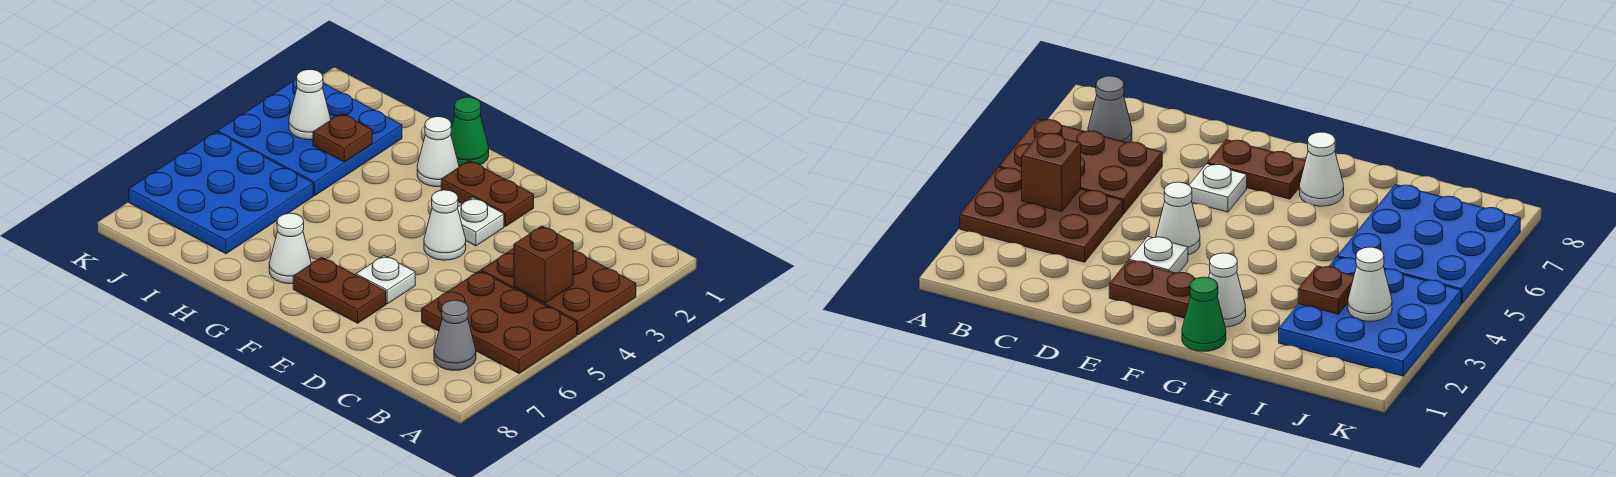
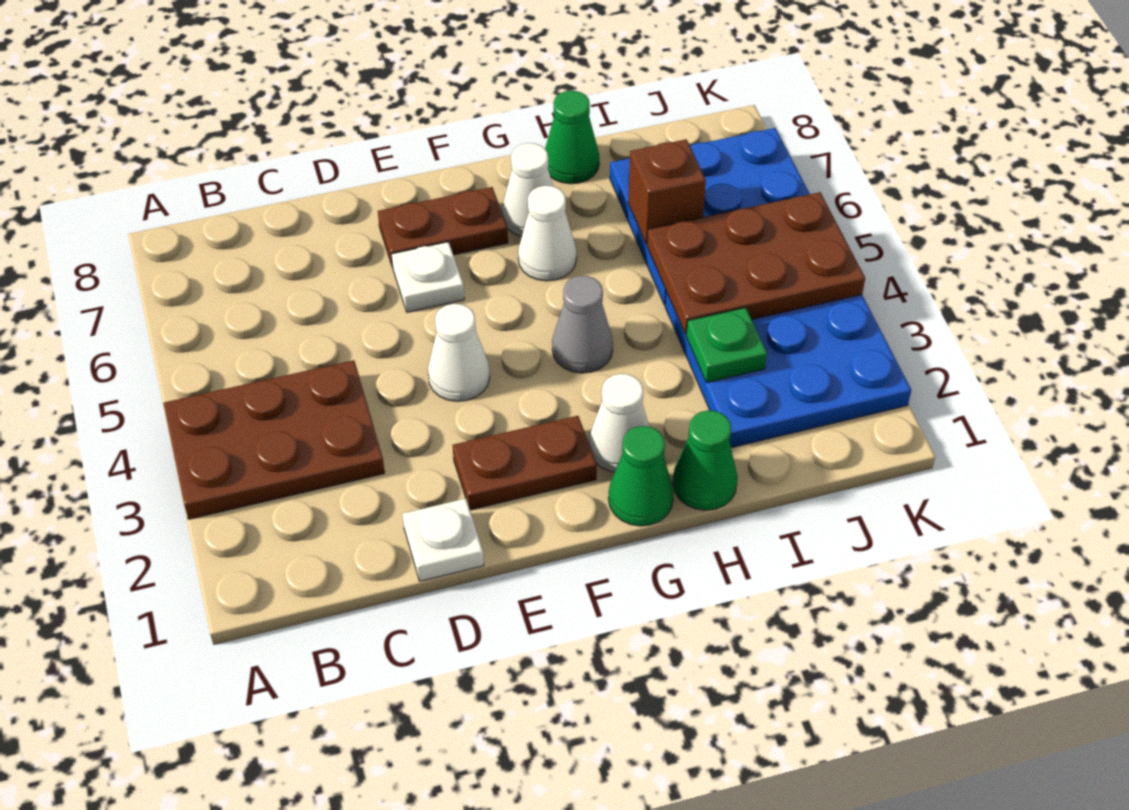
brown plate A5:C6 level 1 -> brown plate I4:K5 level 2
brown brick B4 level 2 -> brown brick I6 level 2
grey cone B7 level 1 -> grey cone G4 level 1
white plate E3 level 1 -> white plate D1 level 1
none -> green cone H1 level 1
none -> green cone H8 level 1
brown plate I3 level 2 -> green plate I3 level 2
white cone J3 level 2 -> white cone G6 level 1

